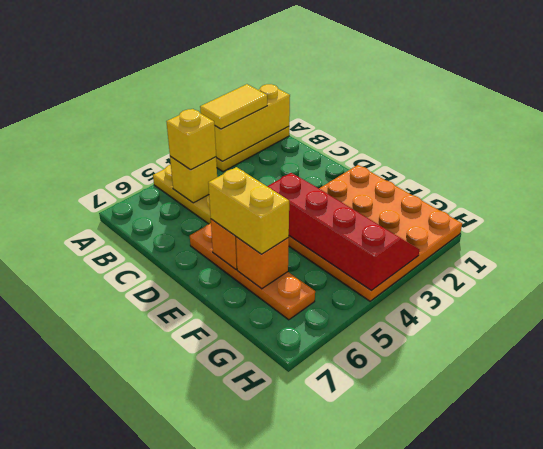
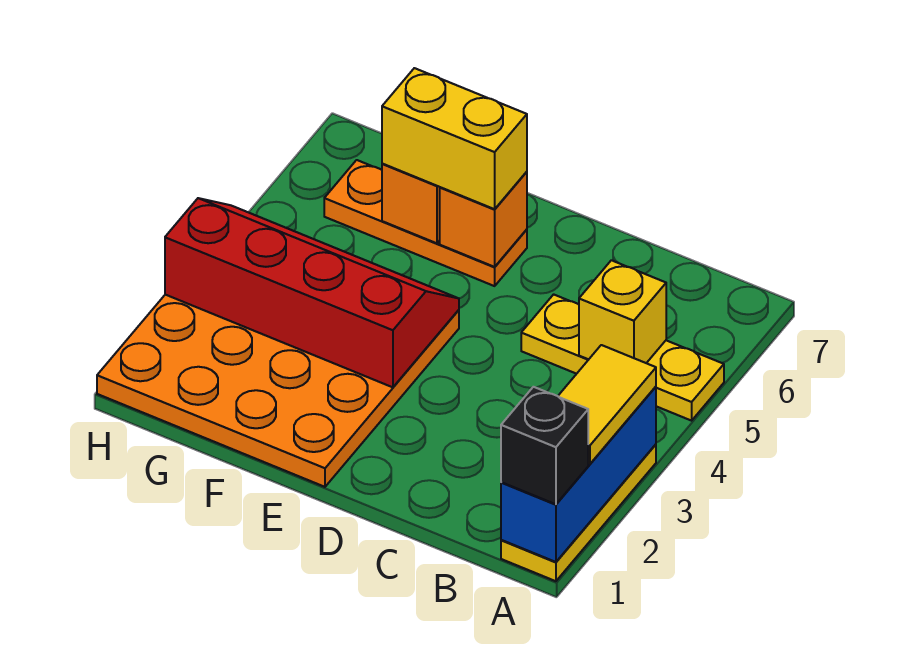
yellow brick A1:A3 level 2 -> blue brick A1:A3 level 2
none -> black brick A1 level 3
yellow brick B5 level 3 -> none
orange plate D6:G6 level 1 -> orange plate E6:G6 level 1
red slope E3:H4 level 2 top 4 -> red slope E3:H4 level 2 top 3

